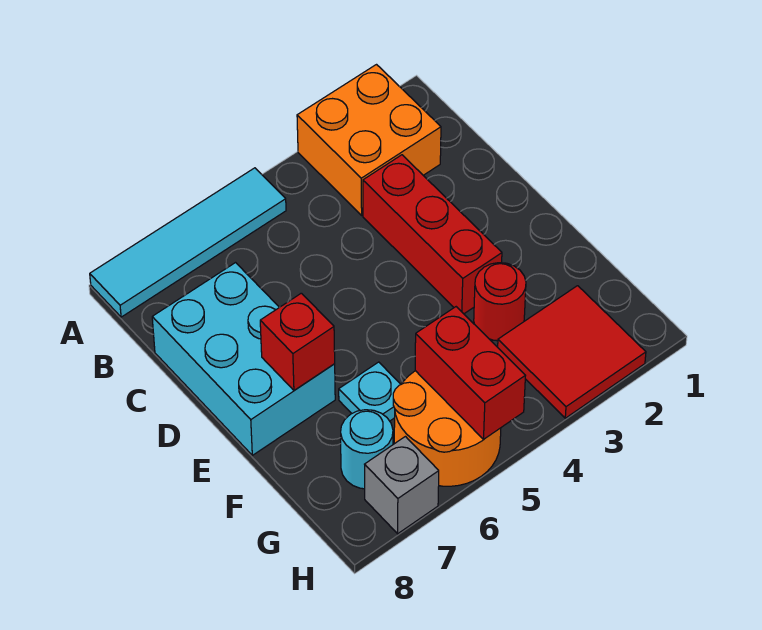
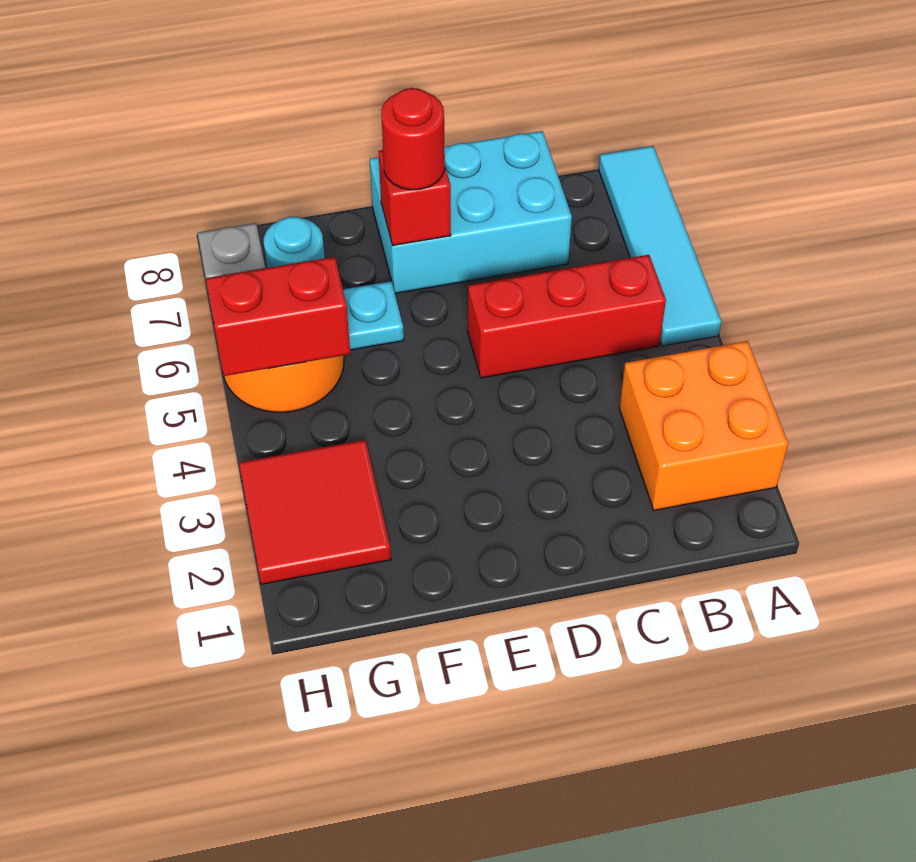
red brick C3:E3 level 1 -> red brick B5:D5 level 1
red round brick F3 level 1 -> red round brick E7 level 3

